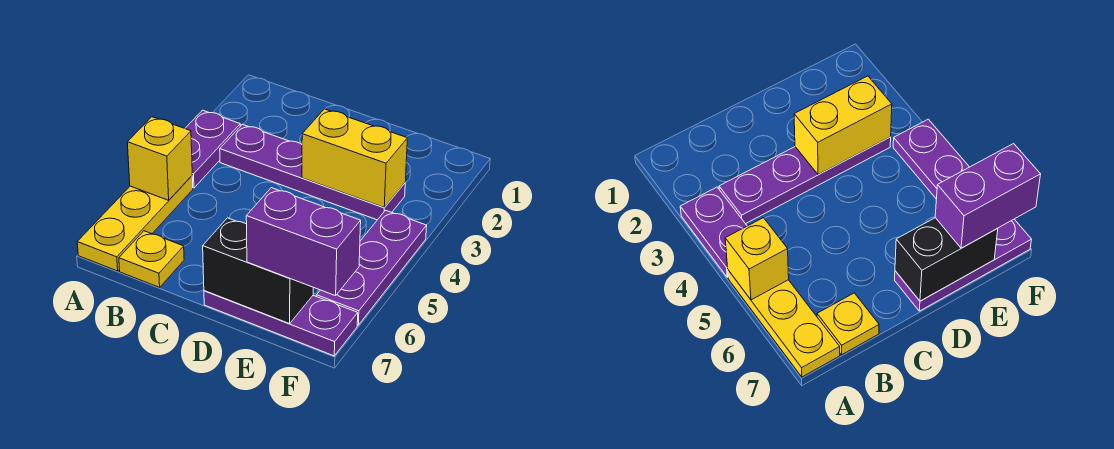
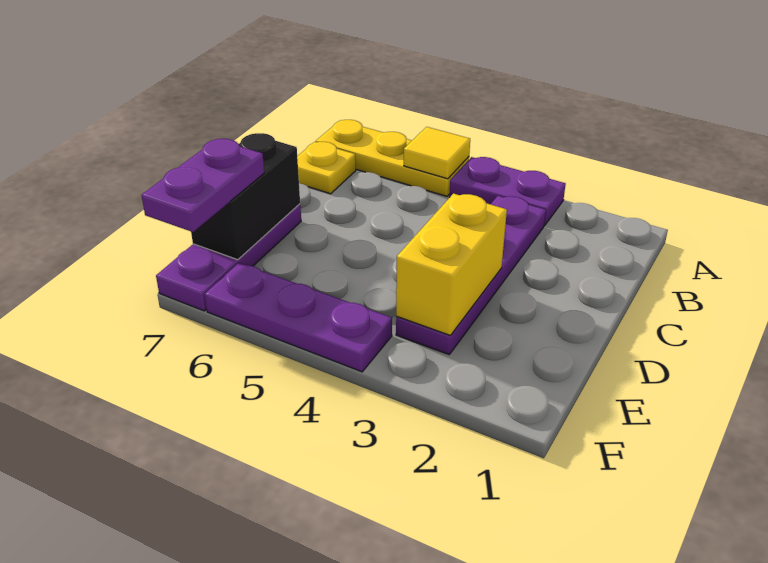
yellow brick A5 level 2 -> yellow tile A5 level 2
purple brick E7:F7 level 3 -> purple plate E7:F7 level 3

